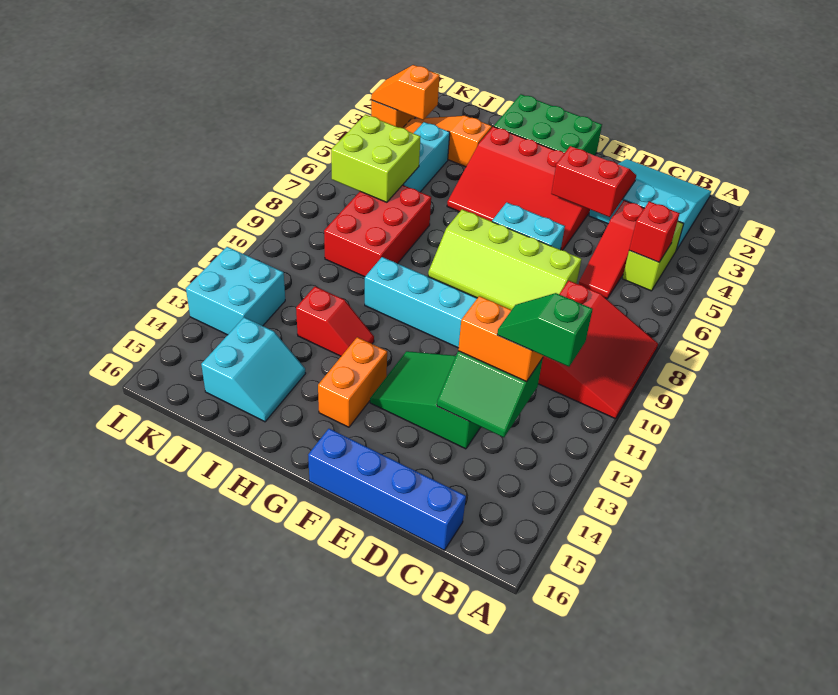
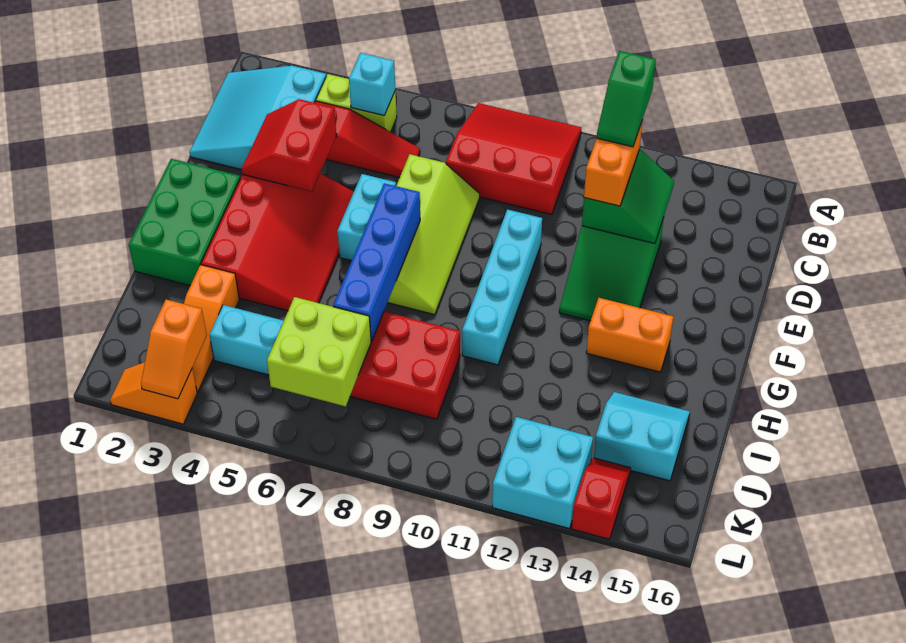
red brick B5 level 2 -> cyan brick B5 level 2
blue brick C16:F16 level 1 -> blue brick F7:I7 level 2
red slope H12:I12 level 1 top I -> red slope K14:L14 level 1 top L

